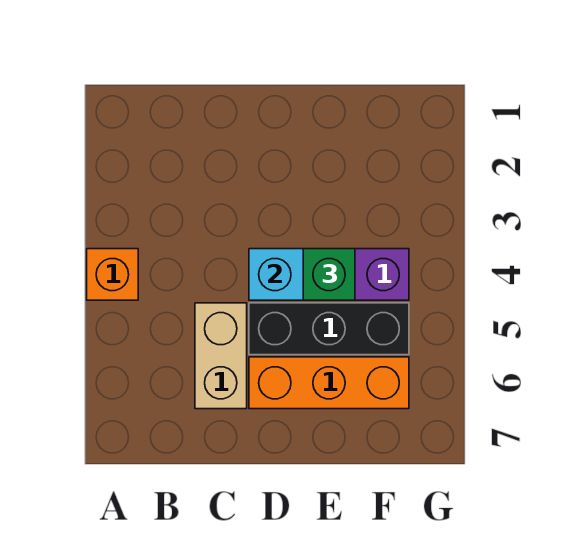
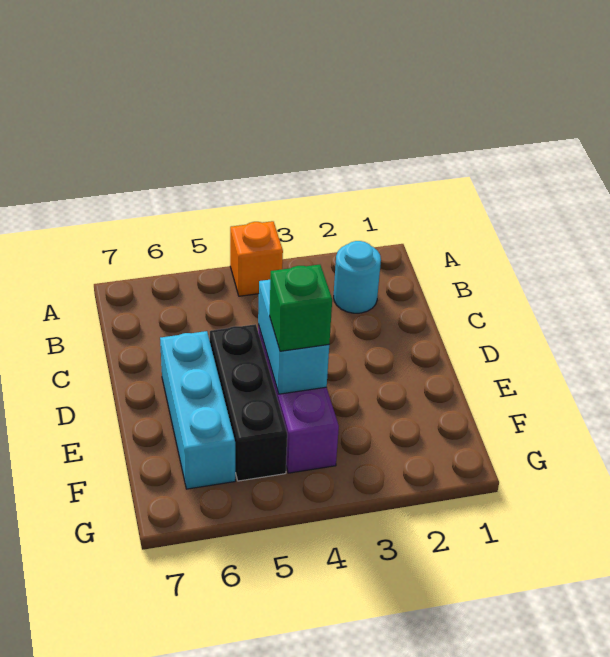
none -> cyan round brick B2 level 1
tan brick C5:C6 level 1 -> none
orange brick D6:F6 level 1 -> cyan brick D6:F6 level 1

